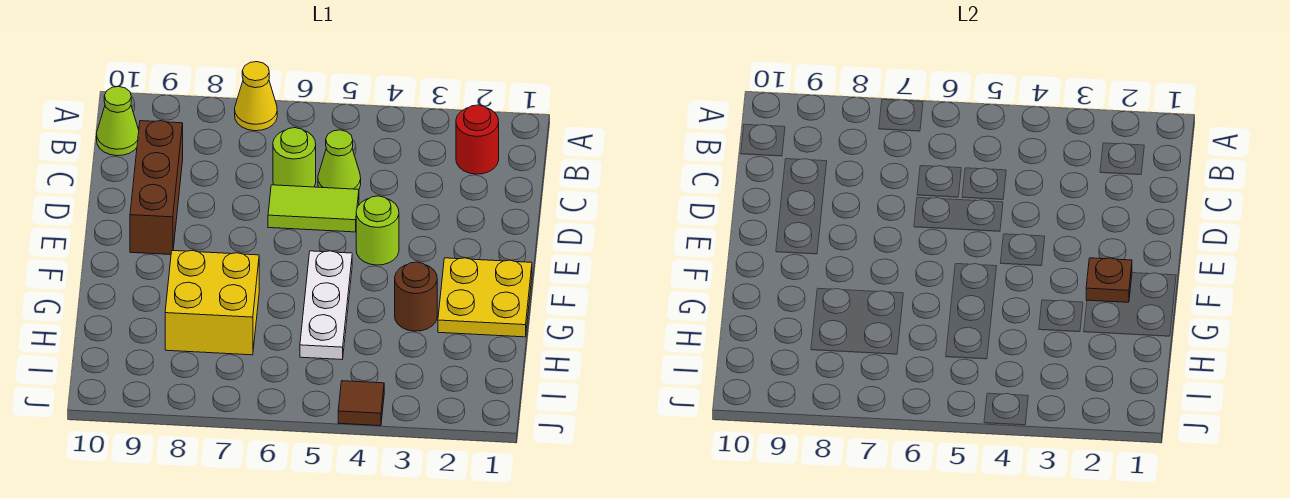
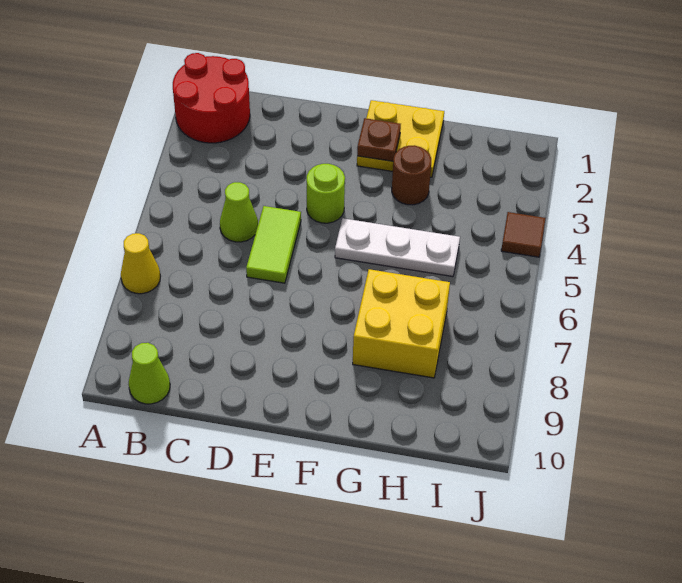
red round brick B2 level 1 -> red round brick A1:B2 level 1
lime round brick C6 level 1 -> none
brown brick C9:E9 level 1 -> none

